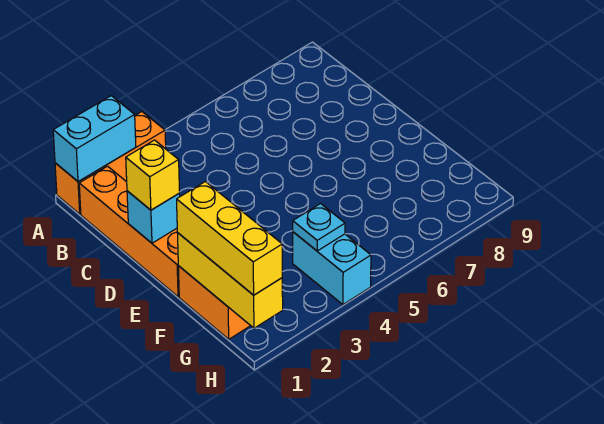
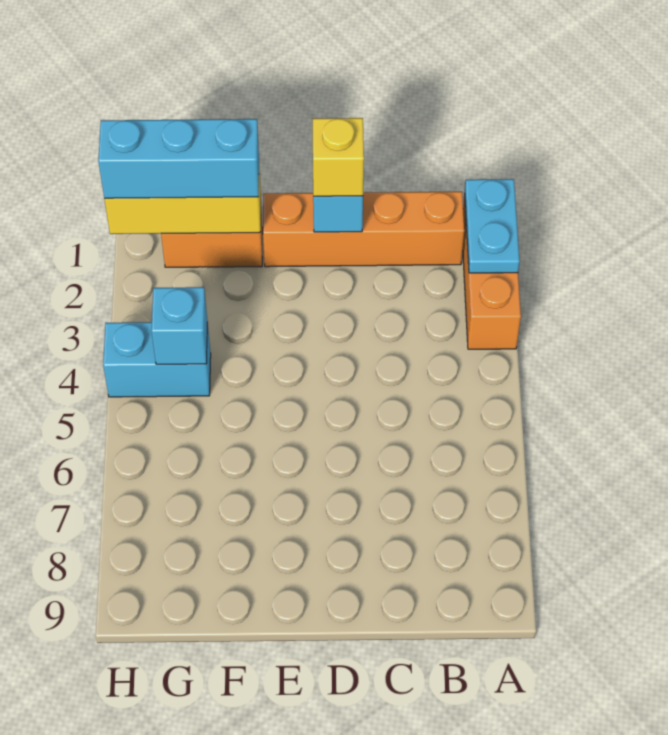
cyan brick A1:A2 level 2 -> cyan plate A1:A2 level 2
yellow brick F1:H1 level 3 -> cyan brick F1:H1 level 3
cyan plate G4 level 2 -> cyan brick G4 level 2

